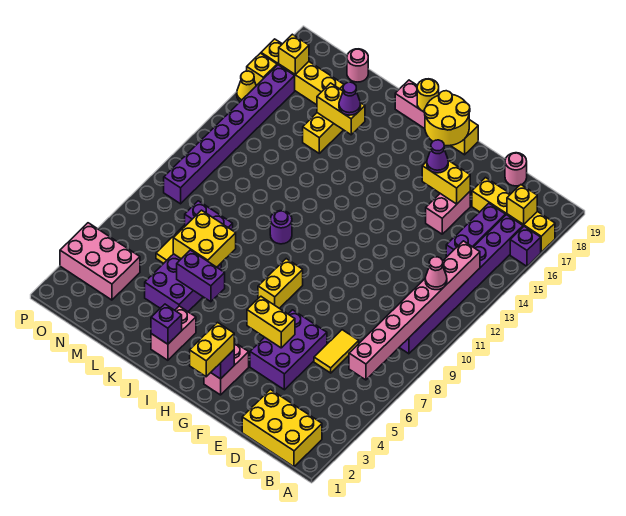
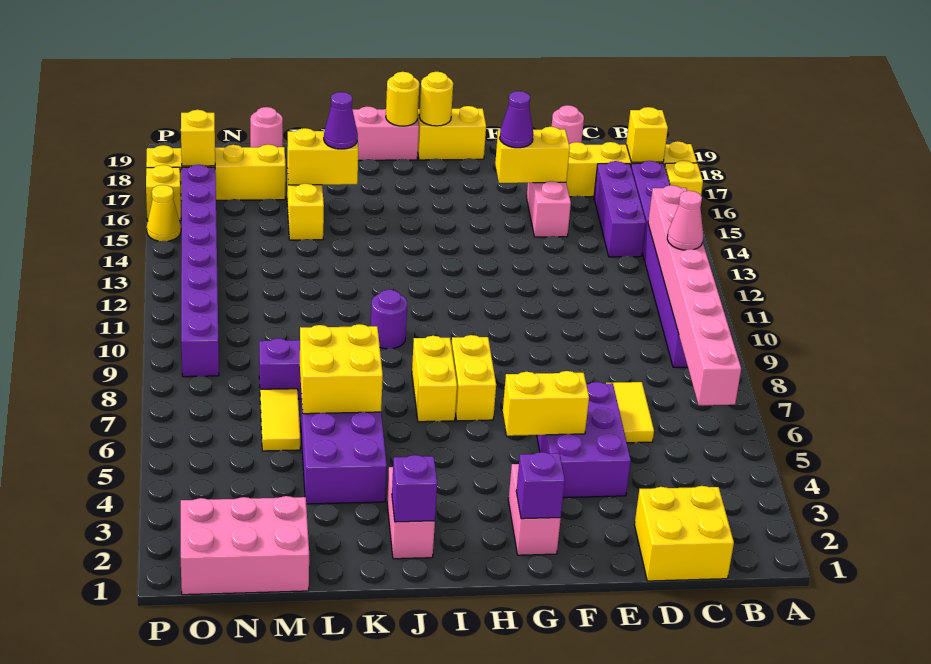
purple brick A16 level 1 -> yellow brick A16 level 1
yellow brick B1:D2 level 1 -> yellow brick C1:D2 level 1
yellow brick G1:G2 level 3 -> yellow brick I7:I8 level 1
yellow round brick G18:H19 level 2 -> yellow round brick H19 level 2
purple brick J5:K5 level 2 -> none
pink brick N3:P4 level 1 -> pink brick M1:O2 level 1

